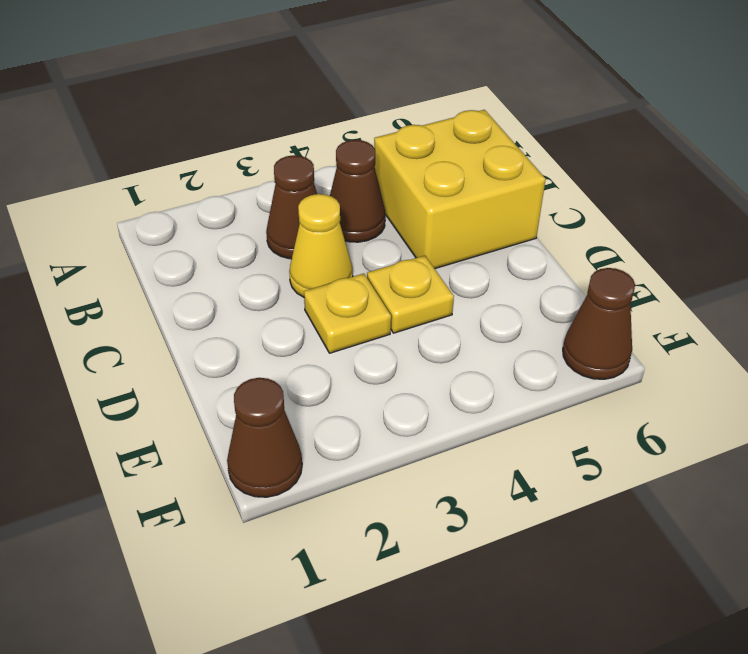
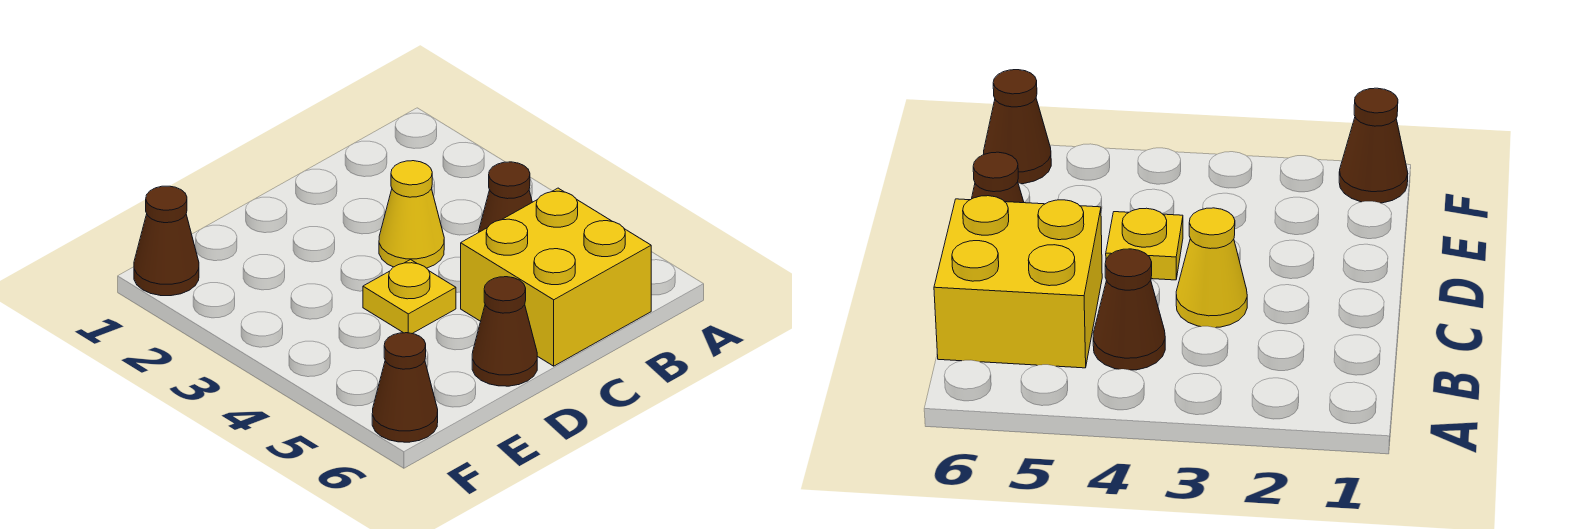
brown cone B3 level 1 -> brown cone D6 level 1
yellow plate D3 level 1 -> none

